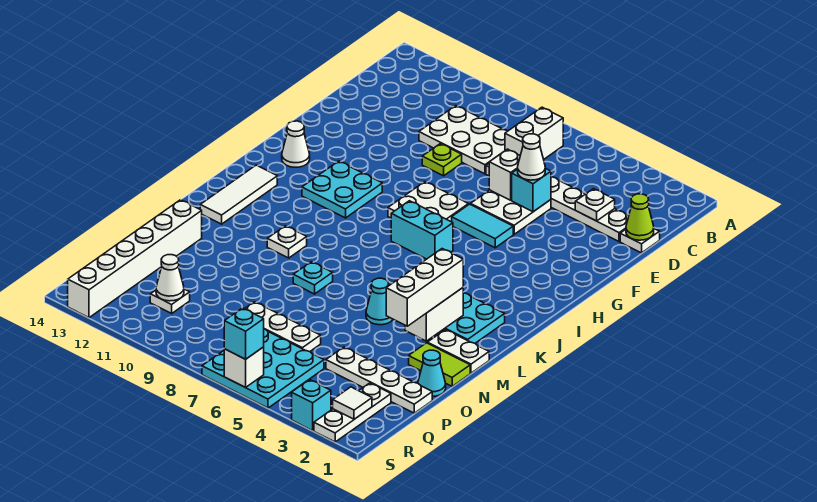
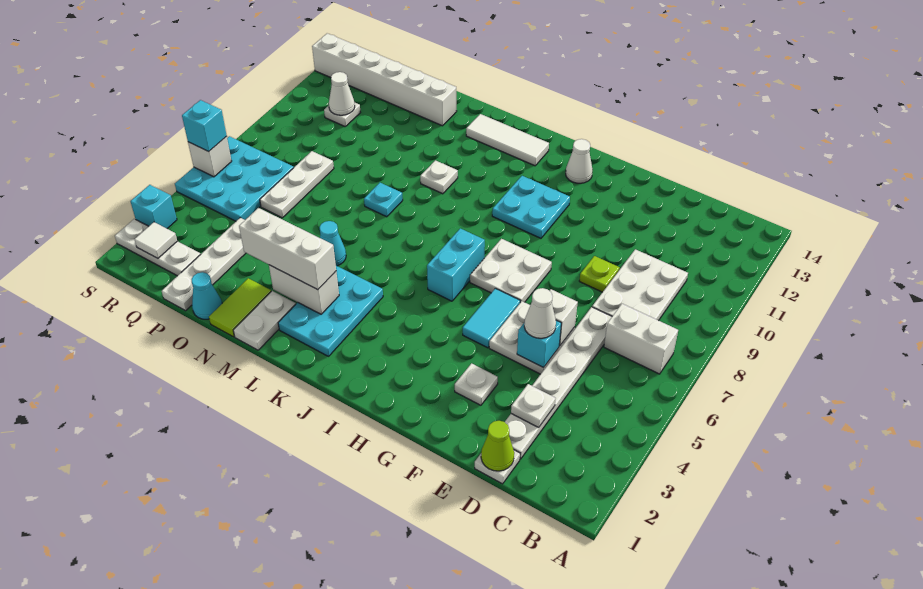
none -> white plate F3 level 1

